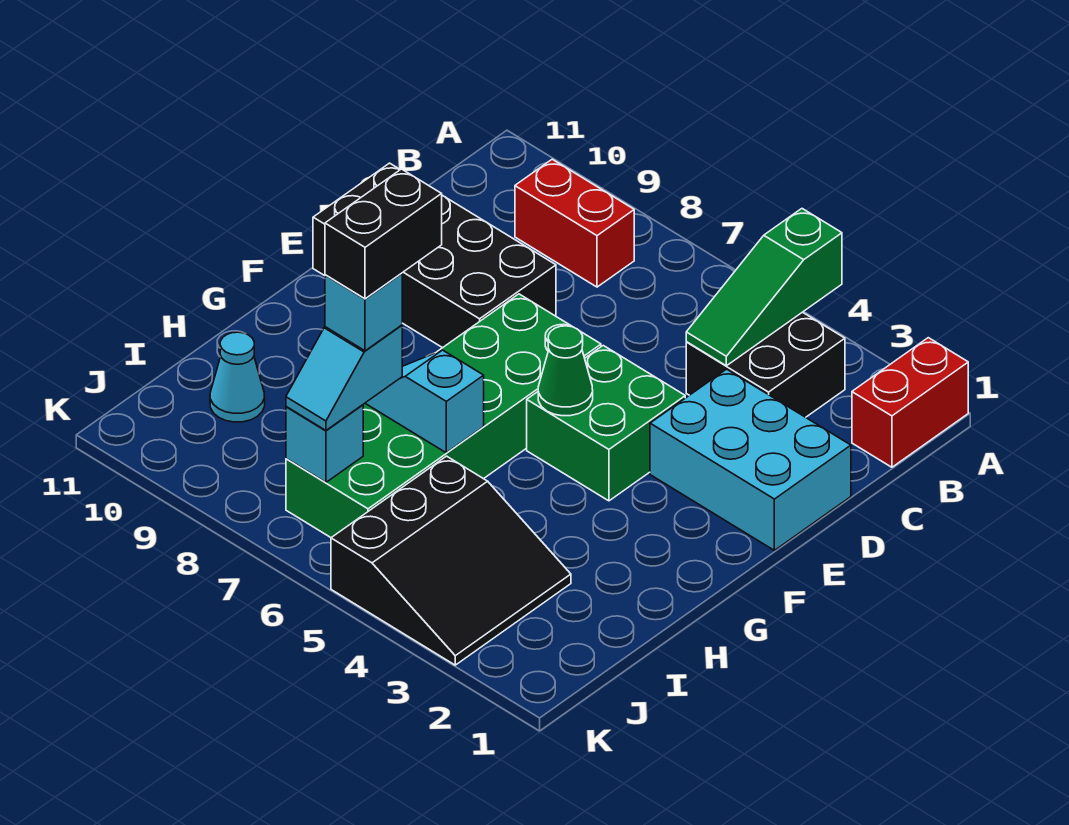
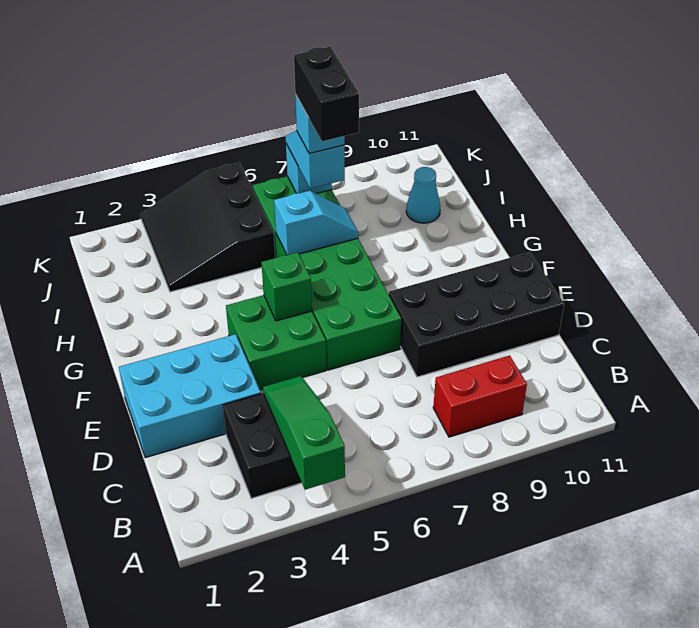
red brick A1:B1 level 1 -> none
green cone F5 level 2 -> green brick F5 level 2

